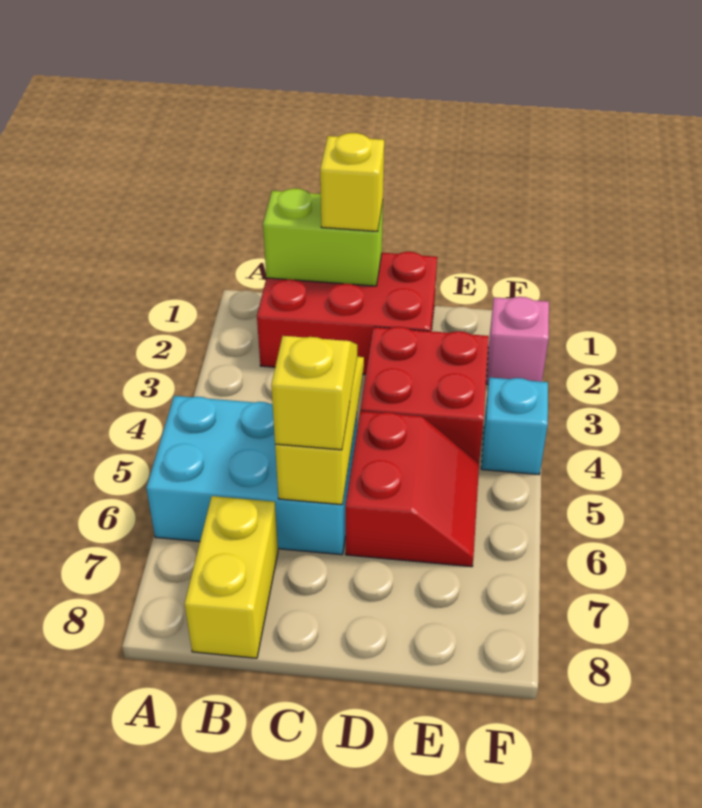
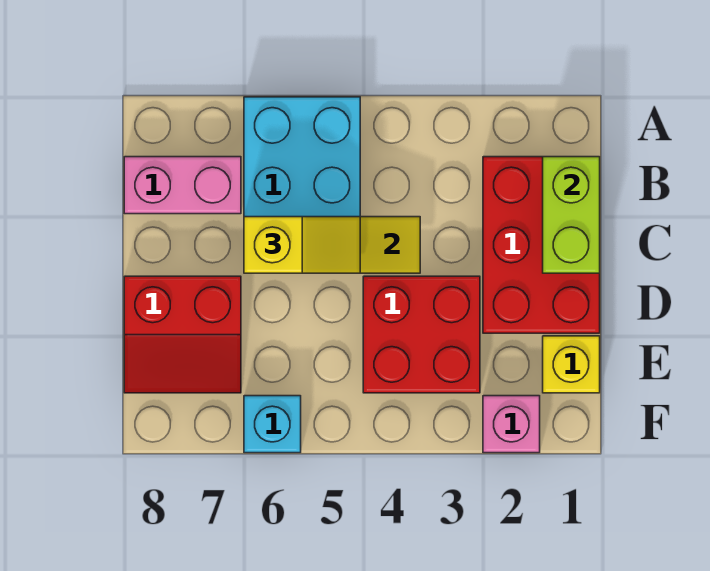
yellow brick B7:B8 level 1 -> pink brick B7:B8 level 1
yellow brick C1 level 3 -> yellow brick E1 level 1
red slope D5:E6 level 1 top D -> red slope D7:E8 level 1 top D
cyan brick F4 level 1 -> cyan brick F6 level 1

